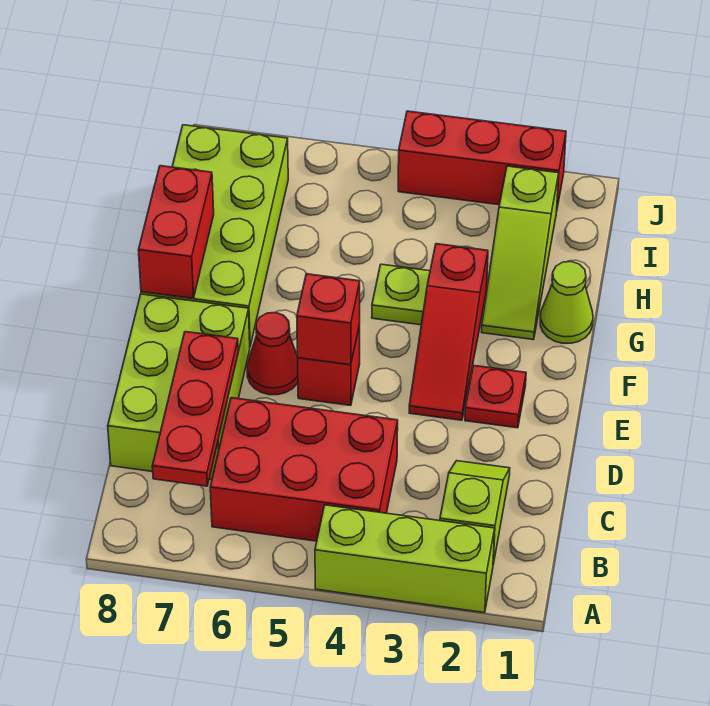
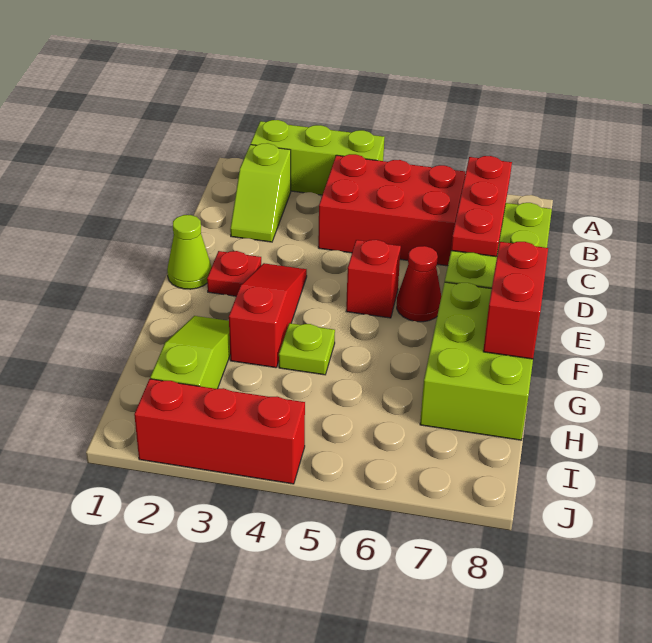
red brick E5 level 2 -> none
lime brick F7:I8 level 1 -> lime brick F7:H8 level 1
lime cone G1 level 1 -> lime cone E1 level 1

